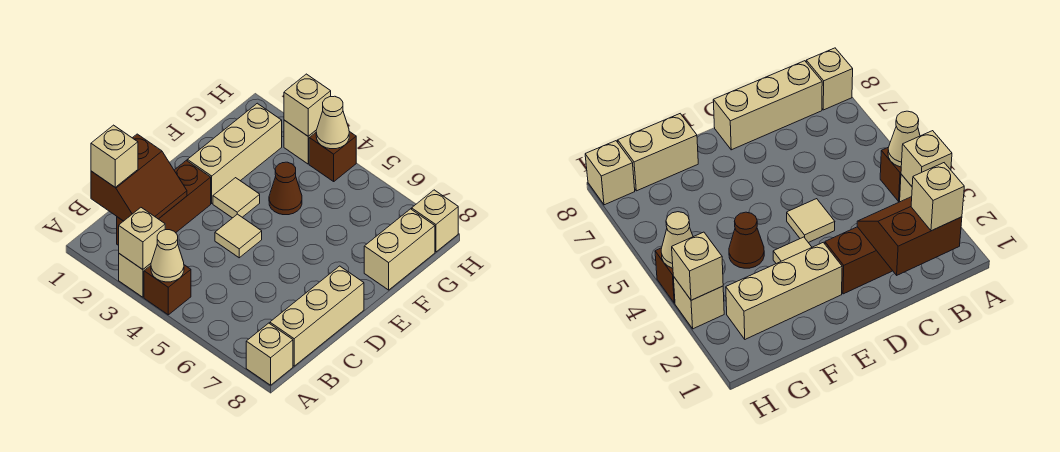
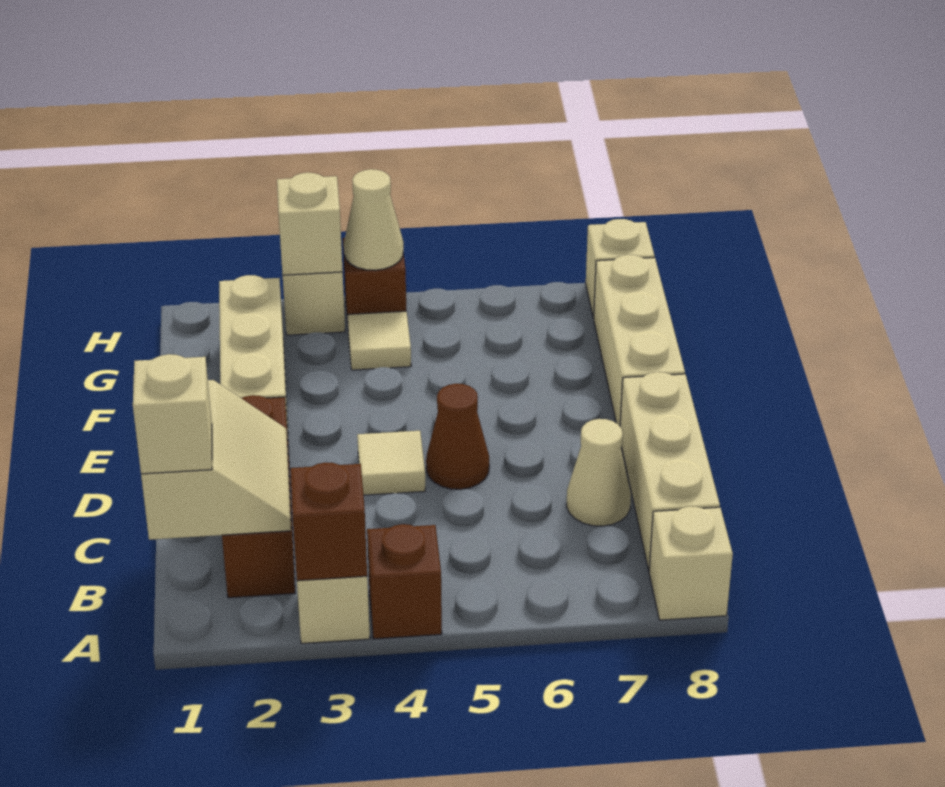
tan brick A3 level 2 -> brown brick A3 level 2
tan cone A4 level 2 -> tan cone C7 level 1
brown slope B1:C2 level 2 top 1 -> tan slope B1:C2 level 2 top 1
tan tile E3 level 1 -> tan tile G4 level 1
brown cone F4 level 1 -> brown cone D5 level 1
tan brick F8:G8 level 1 -> tan brick E8:G8 level 1

